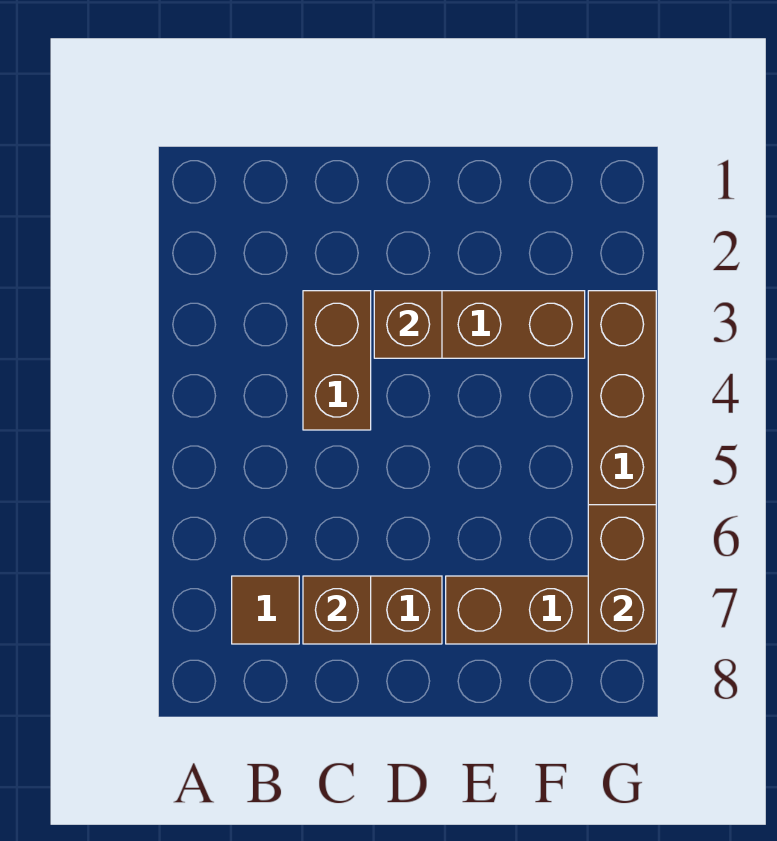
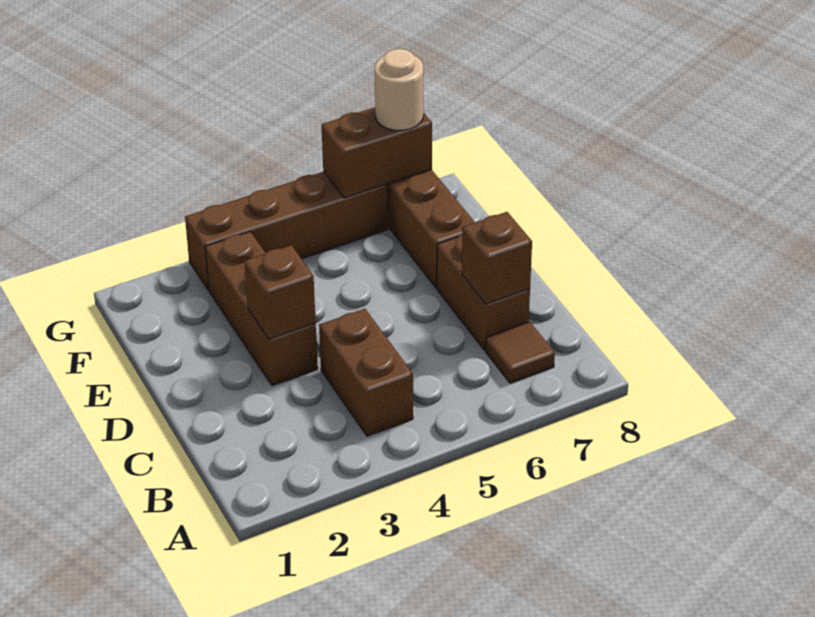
brown brick C3:C4 level 1 -> brown brick B4:C4 level 1
none -> tan round brick G7 level 3

